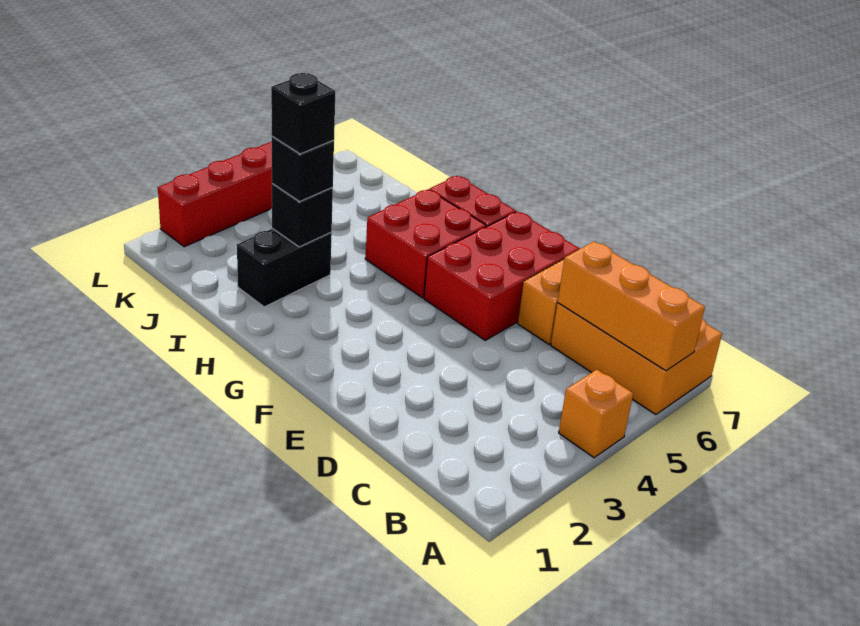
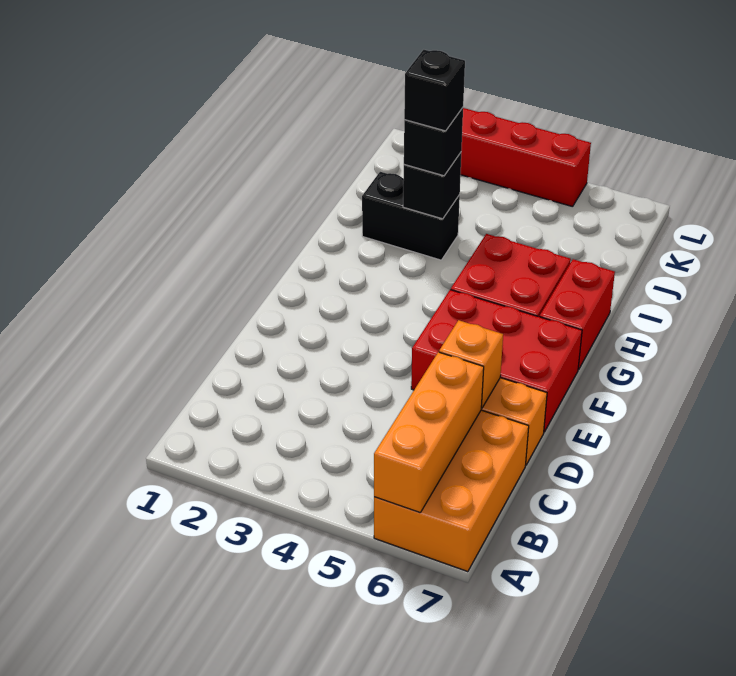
orange brick A4 level 1 -> orange brick D6 level 2

